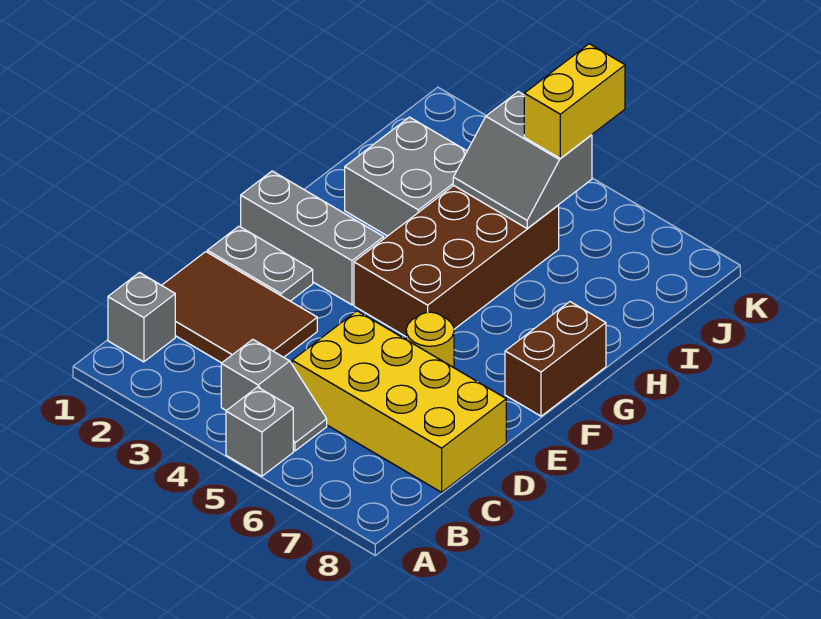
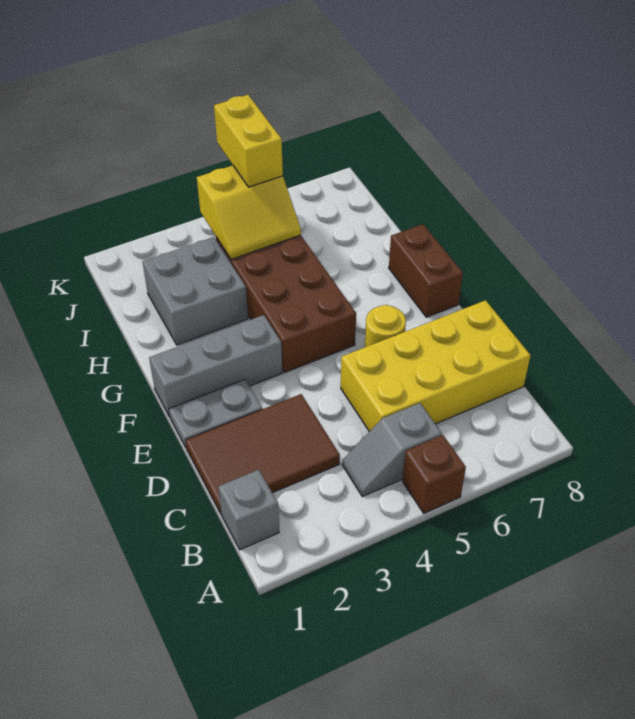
grey brick A5 level 1 -> brown brick A5 level 1
grey slope B4:B5 level 1 top 4 -> grey slope B4:B5 level 1 top 5
grey slope I4:J5 level 2 top J -> yellow slope I4:J5 level 2 top J

